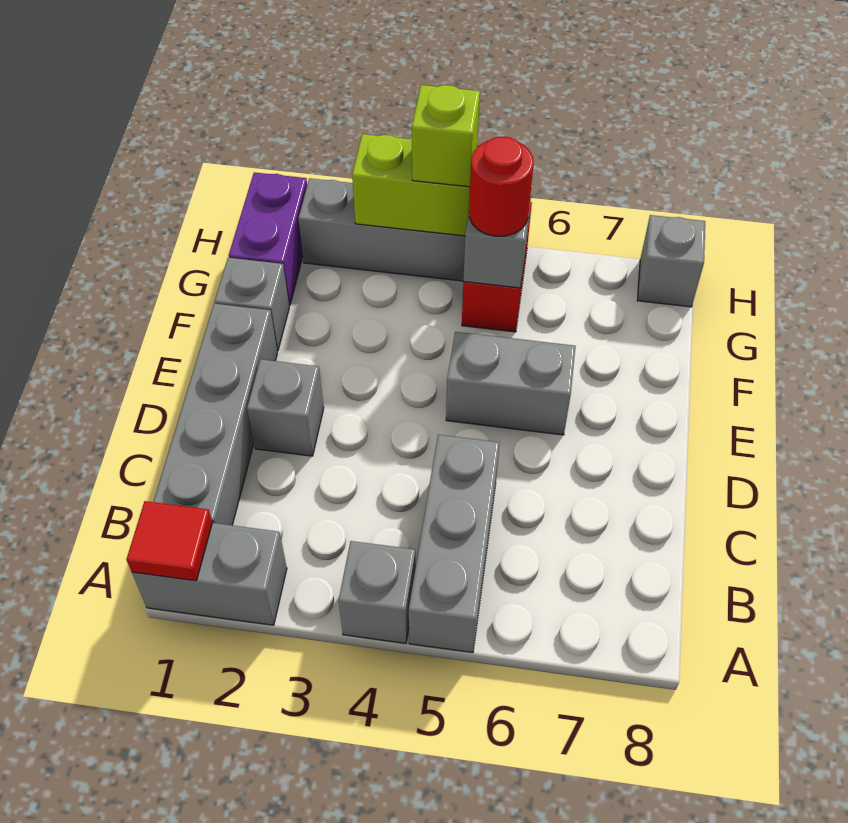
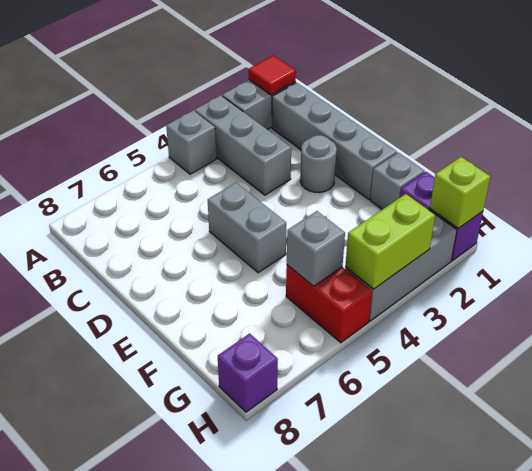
grey brick A5:C5 level 1 -> grey brick A3:C3 level 1
grey brick D2 level 1 -> grey round brick D2 level 1
grey brick E5:E6 level 1 -> grey brick D5:E5 level 1
red round brick G5 level 3 -> none
lime brick H4 level 3 -> lime brick H1 level 2
grey brick H8 level 1 -> purple brick H8 level 1

